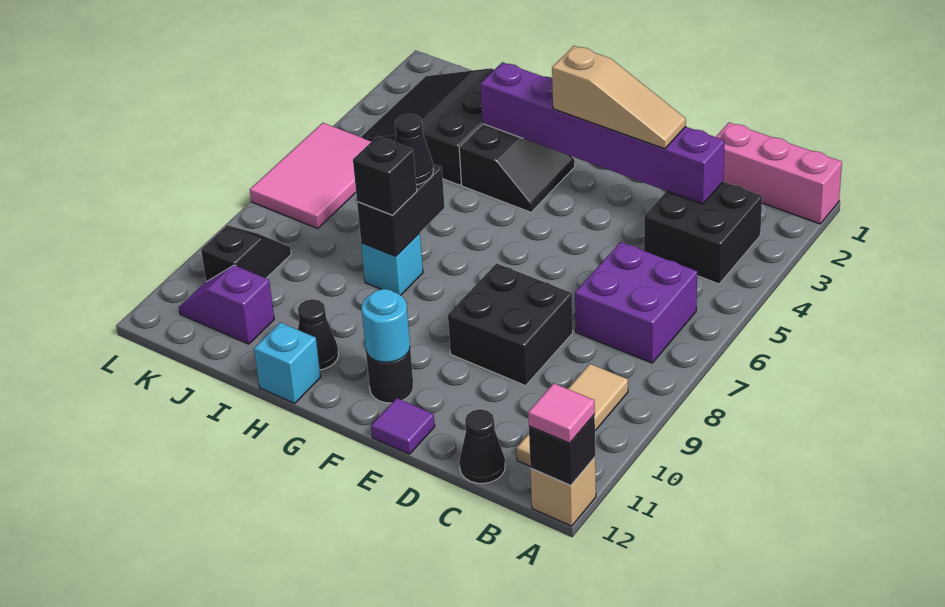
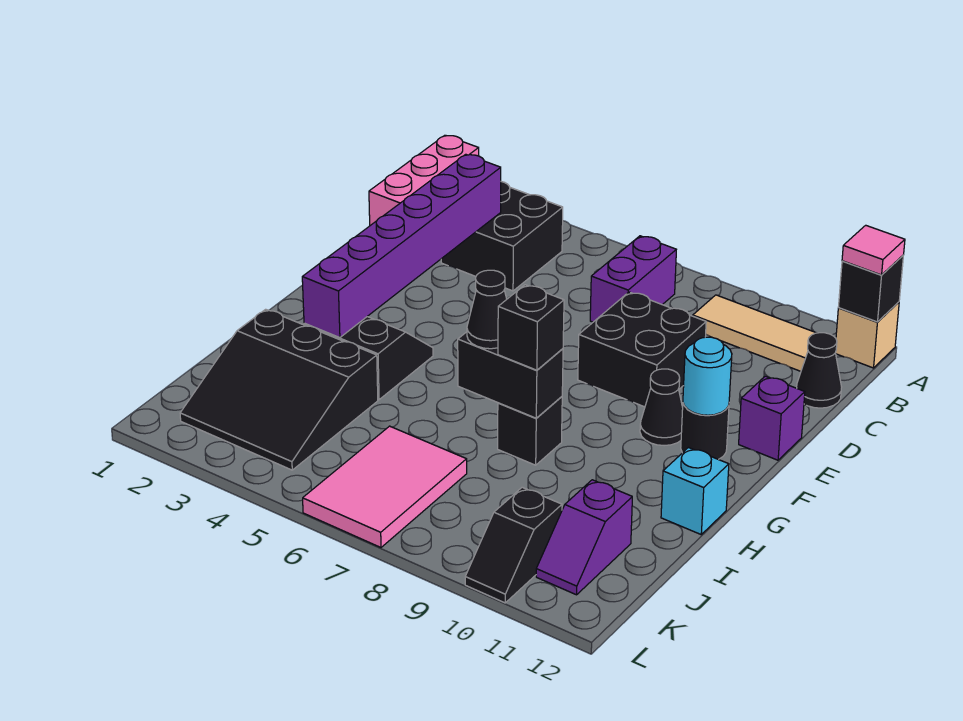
purple brick B6:C7 level 1 -> purple brick B7:C7 level 1
tan slope D3:F3 level 3 top F -> none
purple tile E12 level 1 -> purple brick E12 level 1
cyan brick H8 level 1 -> black brick H8 level 1
black cone H11 level 1 -> black cone F10 level 1
pink tile K5:L7 level 1 -> pink tile J6:L7 level 1
black slope K9:K10 level 1 top 10 -> black slope K10:L10 level 1 top K

